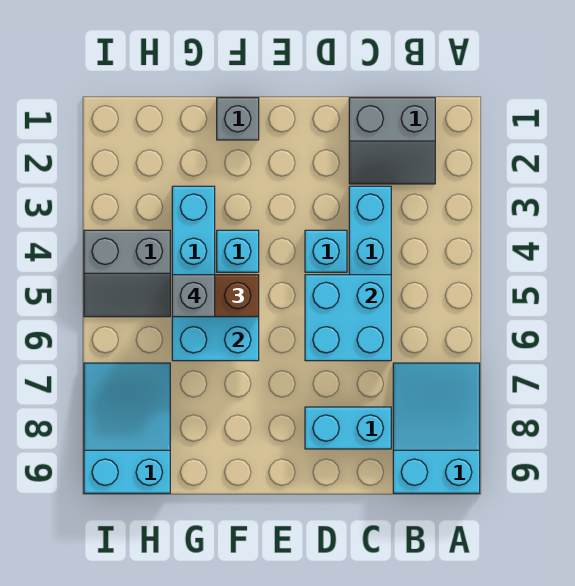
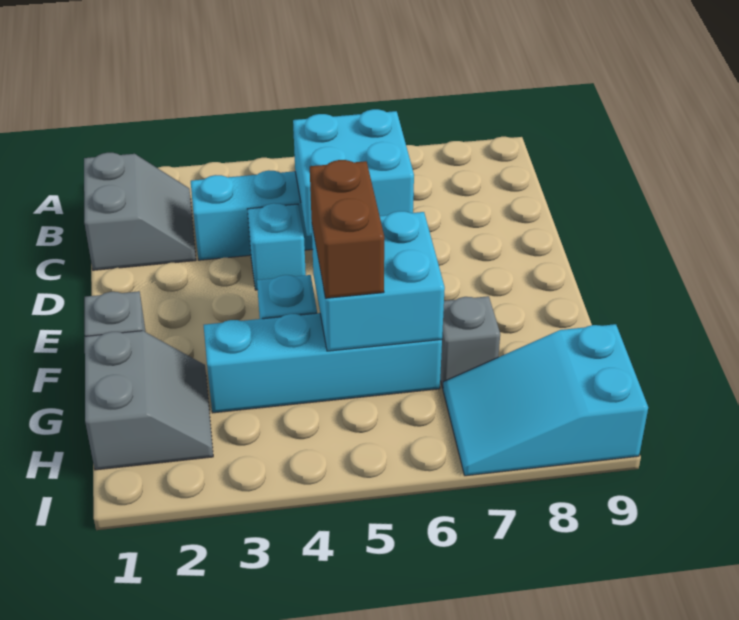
cyan slope A7:B9 level 1 top 9 -> none
cyan brick C8:D8 level 1 -> none
grey brick G5 level 4 -> grey brick G7 level 1
grey slope H4:I5 level 1 top 4 -> grey slope G1:H2 level 1 top 1

